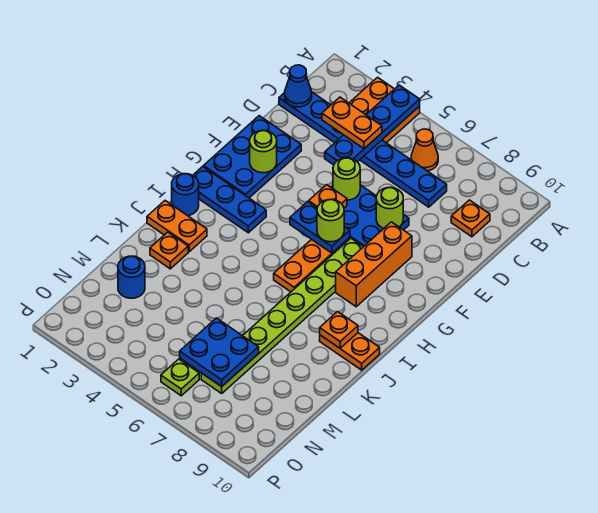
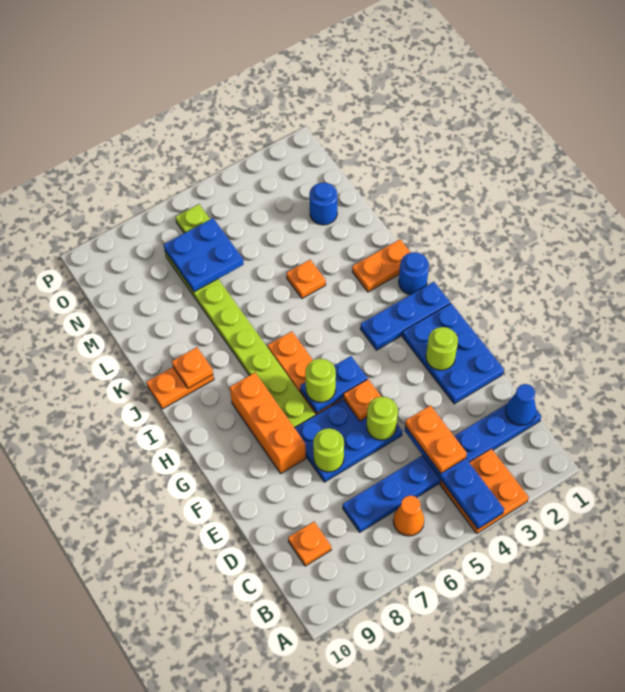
orange plate C3:C4 level 3 -> orange plate C4:D4 level 3
orange plate K2 level 1 -> orange plate K4 level 1

